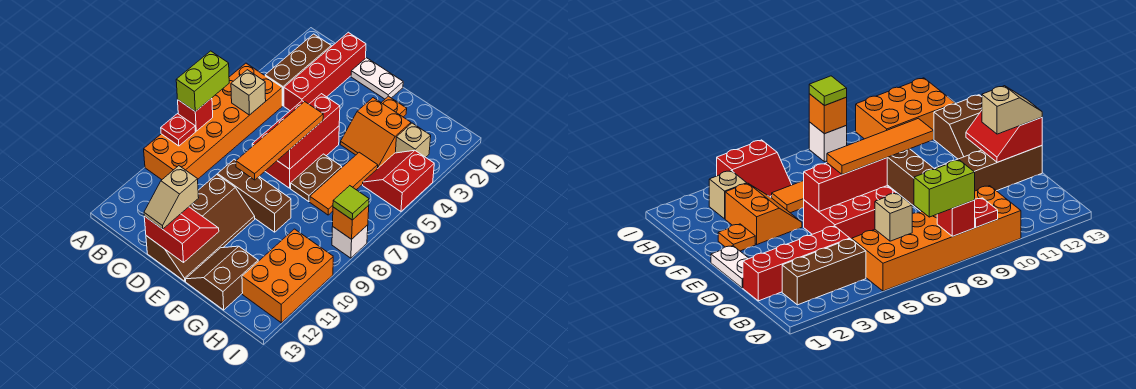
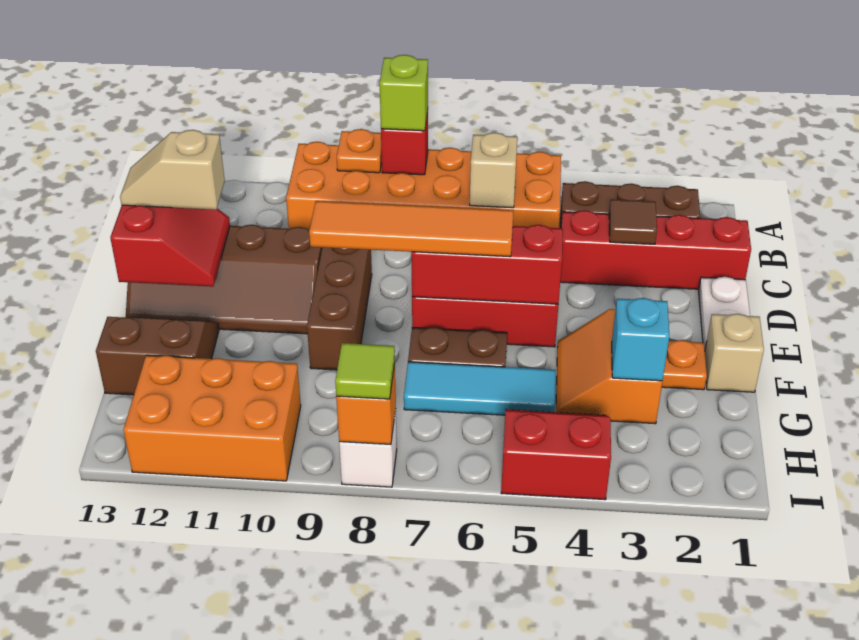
lime brick A7:A8 level 3 -> lime brick A8 level 3
red plate A9 level 2 -> orange plate A9 level 2
none -> brown tile C3 level 2
none -> cyan brick G3 level 2
orange tile G5:G7 level 1 -> cyan tile G5:G7 level 1
tan brick H3 level 1 -> tan brick F1 level 1

